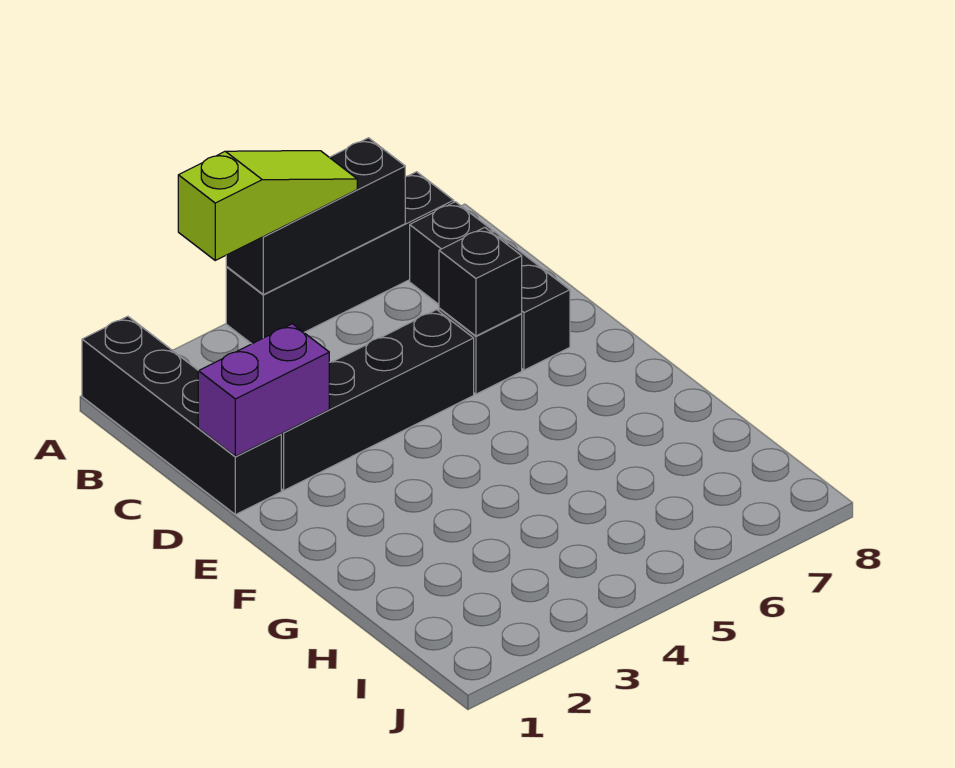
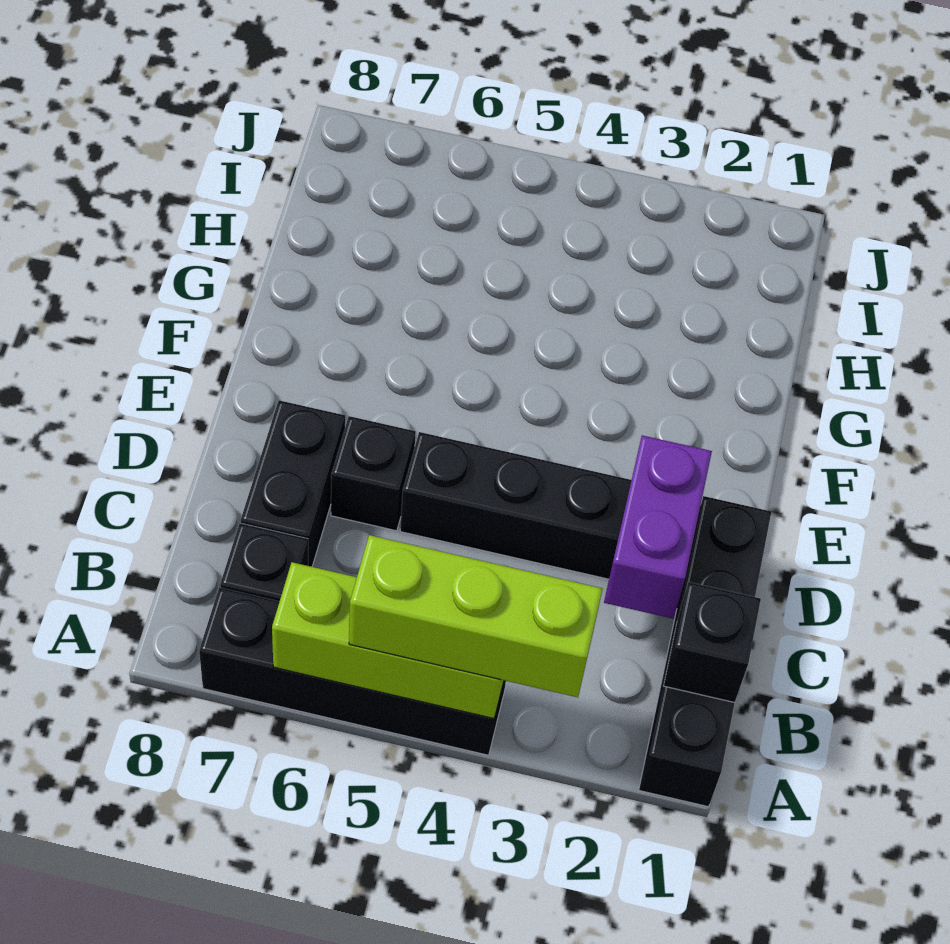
lime slope A3:A5 level 3 top 3 -> lime brick A3:A5 level 3
black brick A4:A6 level 2 -> lime brick A4:A6 level 2
purple brick D1:D2 level 2 -> purple brick C2:D2 level 2
black brick D6 level 2 -> black brick B1 level 2

